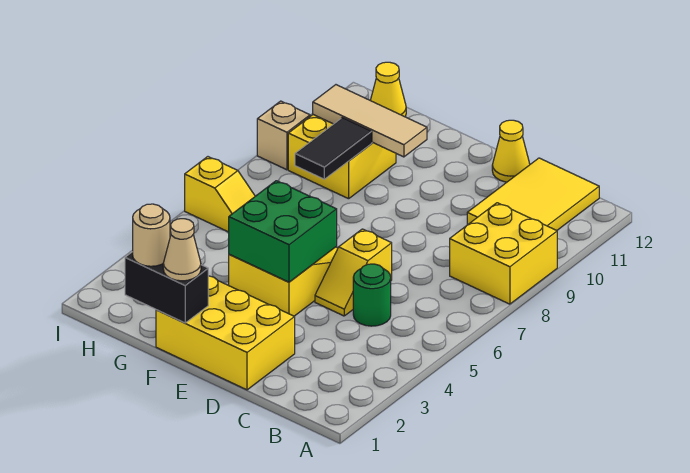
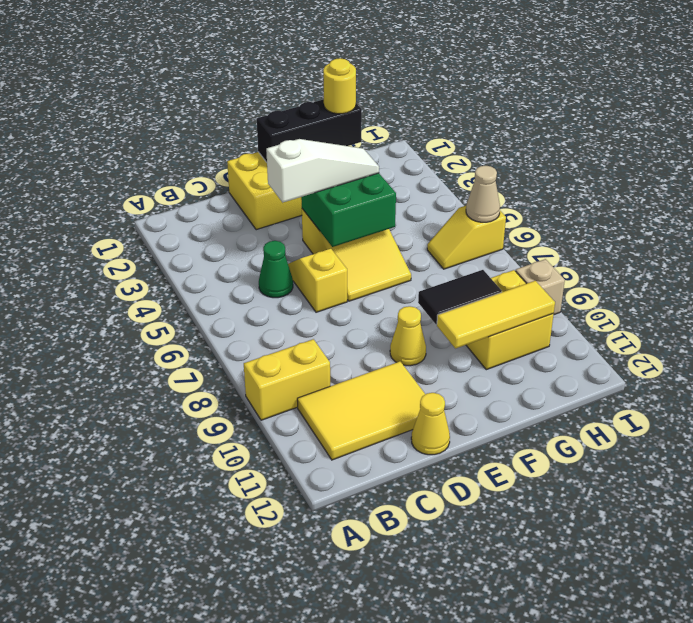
yellow brick A8:B9 level 1 -> yellow brick A9:B9 level 1
yellow tile B10:C12 level 1 -> yellow tile B10:D11 level 1
green round brick C5 level 1 -> green cone C5 level 1
none -> white slope D4:F4 level 3 top D
black brick F1:G1 level 2 -> black brick E1:G1 level 2
tan cone F1 level 3 -> tan cone I6 level 2
tan tile F10:H10 level 2 -> yellow tile F10:H10 level 2
tan round brick G1 level 3 -> yellow round brick G1 level 3
black tile G8:G9 level 2 -> black tile F9:G9 level 2
yellow cone H12 level 1 -> yellow cone E9 level 1

